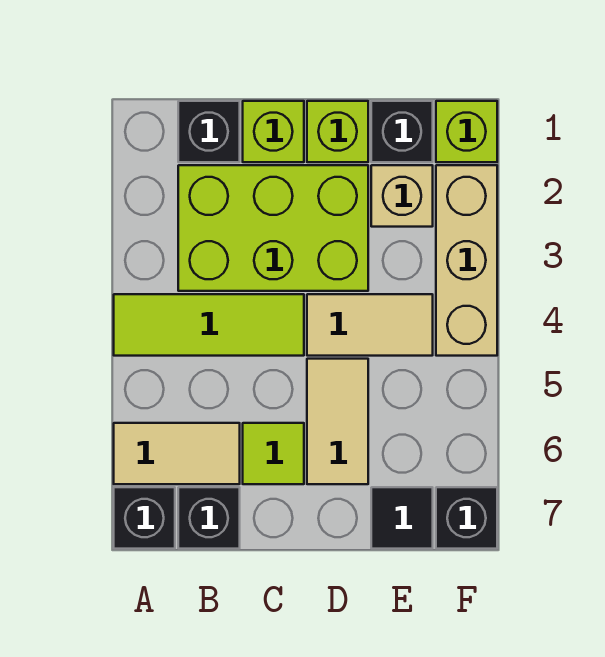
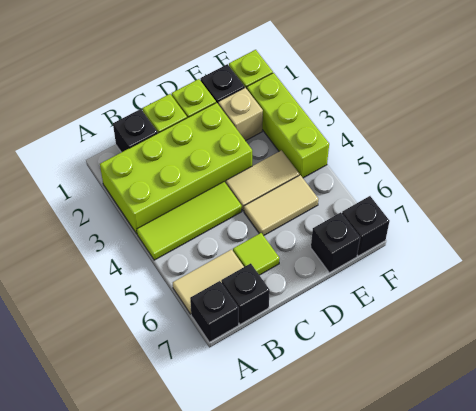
lime brick B2:D3 level 1 -> lime brick A2:D3 level 1
tan tile D5:D6 level 1 -> tan tile D5:E5 level 1
black tile E7 level 1 -> black brick E7 level 1
tan brick F2:F4 level 1 -> lime brick F2:F4 level 1

